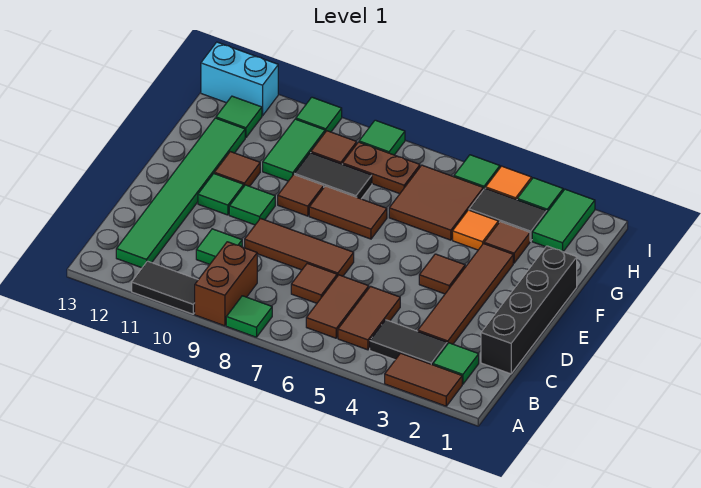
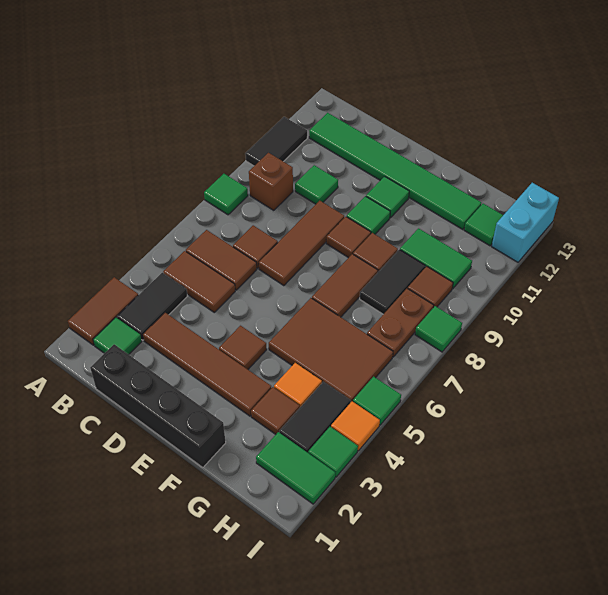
brown brick A9:B9 level 1 -> brown brick B9 level 1
brown tile F11 level 1 -> brown tile E9 level 1
brown tile G5:H6 level 1 -> brown tile F5:H6 level 1
green tile I10 level 1 -> none

